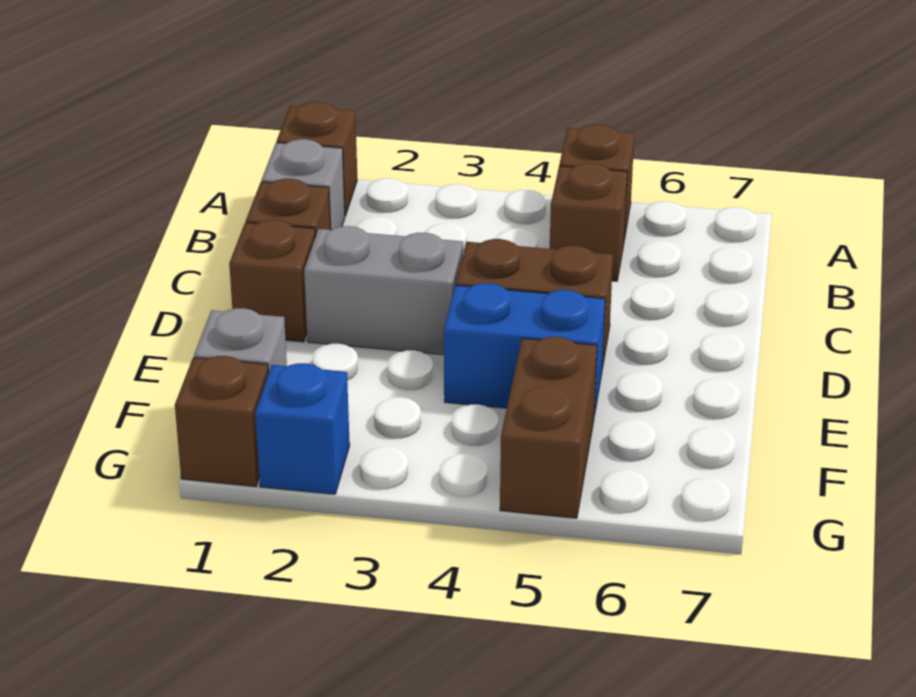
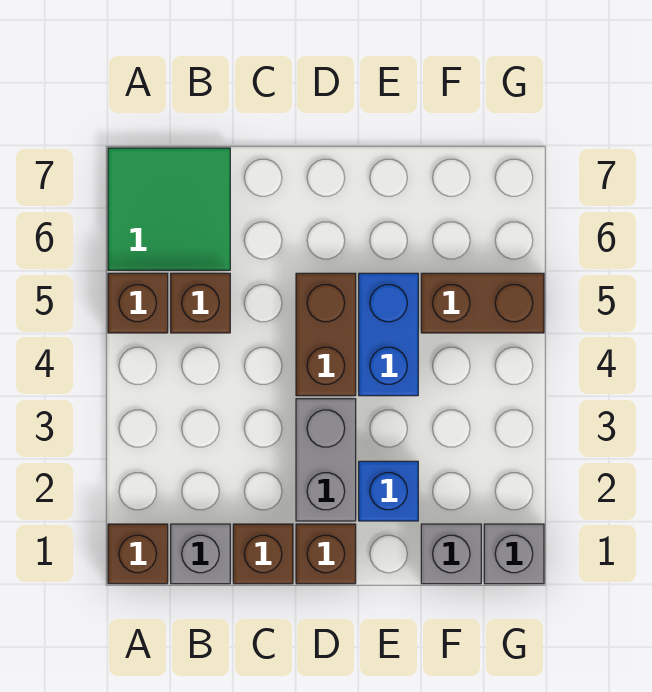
none -> green tile A6:B7 level 1
brown brick G1 level 1 -> grey brick G1 level 1
blue brick G2 level 1 -> blue brick E2 level 1

